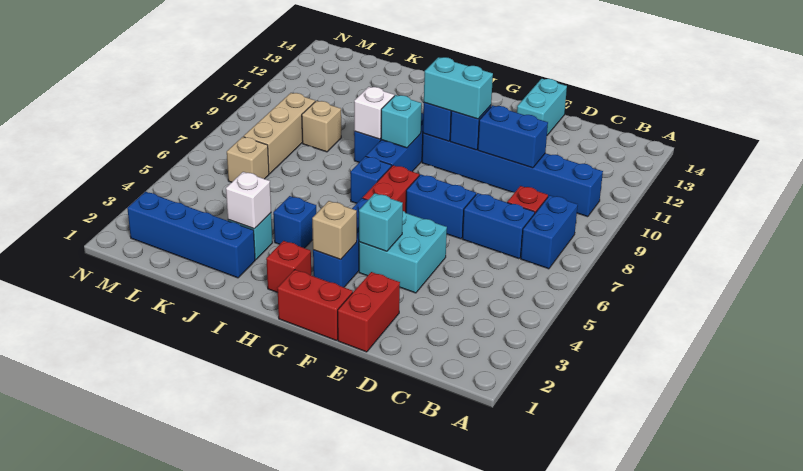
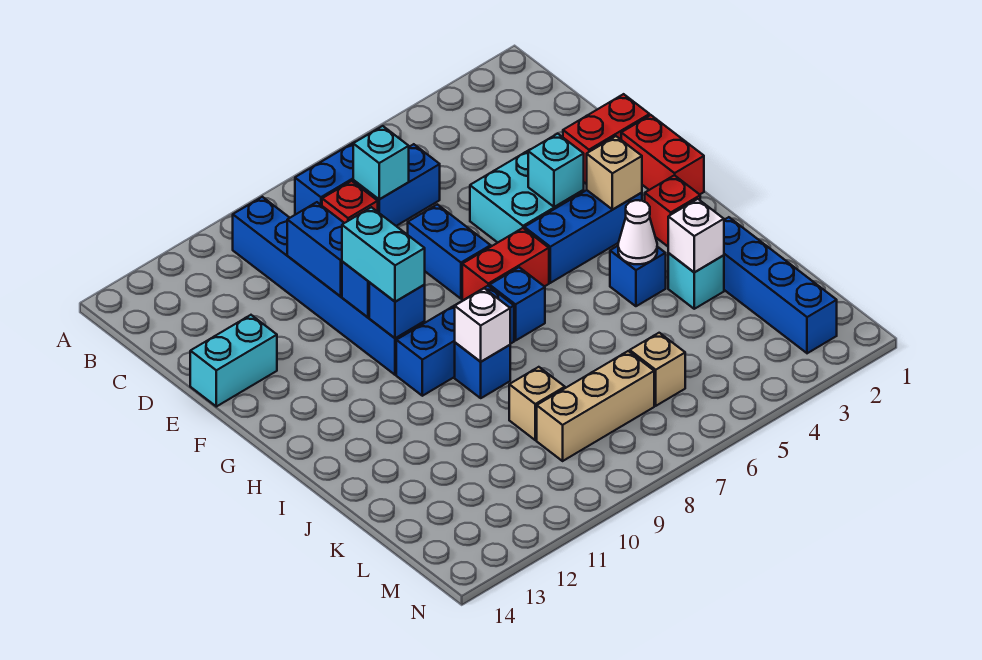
blue brick C7:D7 level 1 -> blue brick C6:C7 level 1
cyan brick H9 level 2 -> cyan brick C7 level 2
none -> white cone I4 level 2

